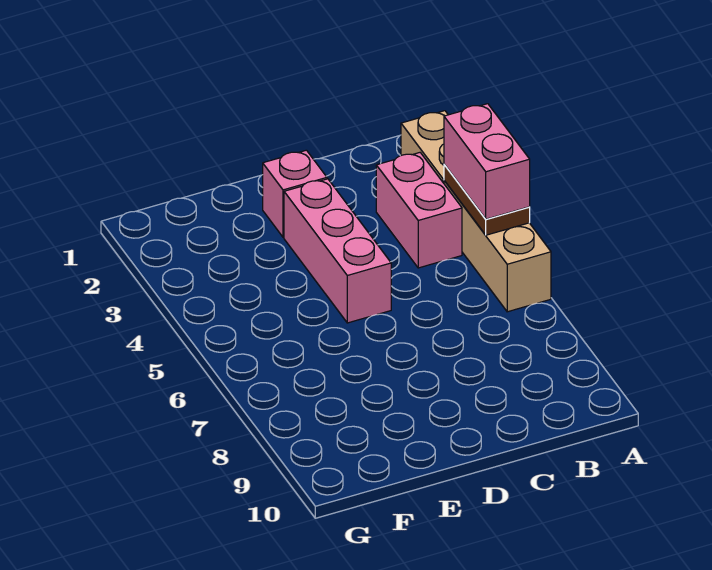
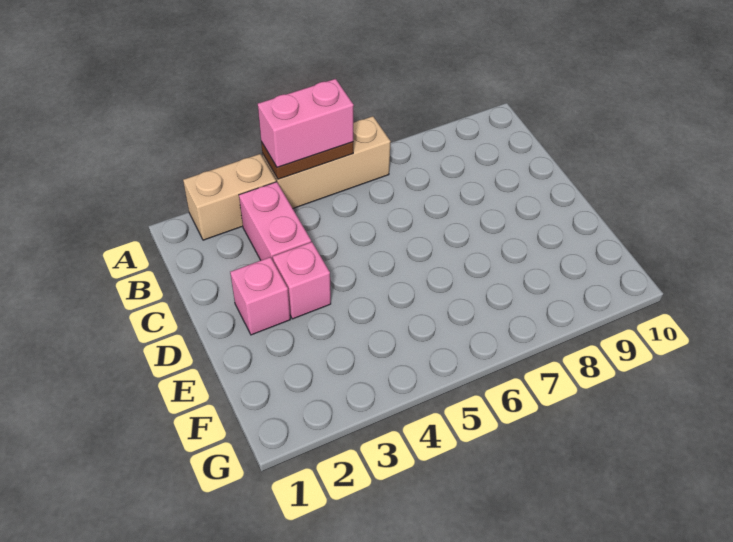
pink brick B3:B4 level 1 -> pink brick B3:C3 level 1
pink brick D3:D5 level 1 -> pink brick D3 level 1

